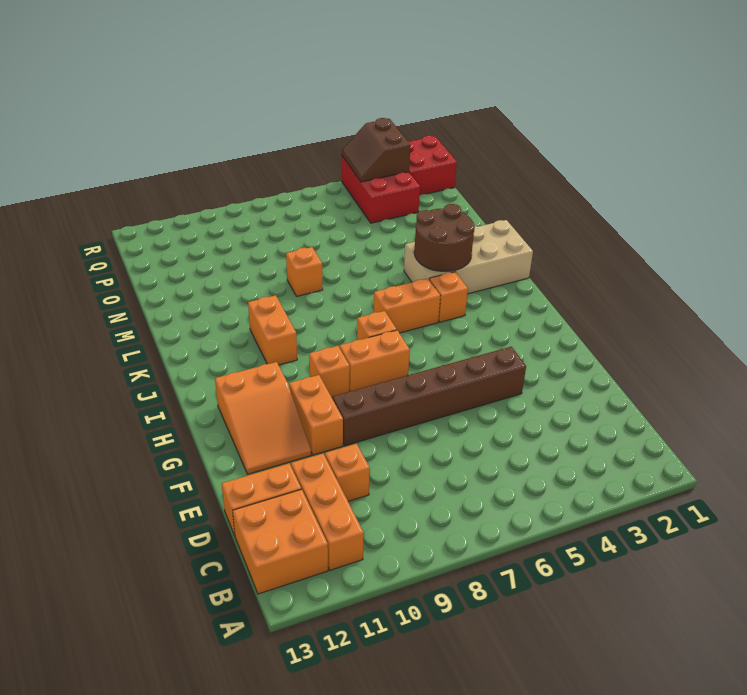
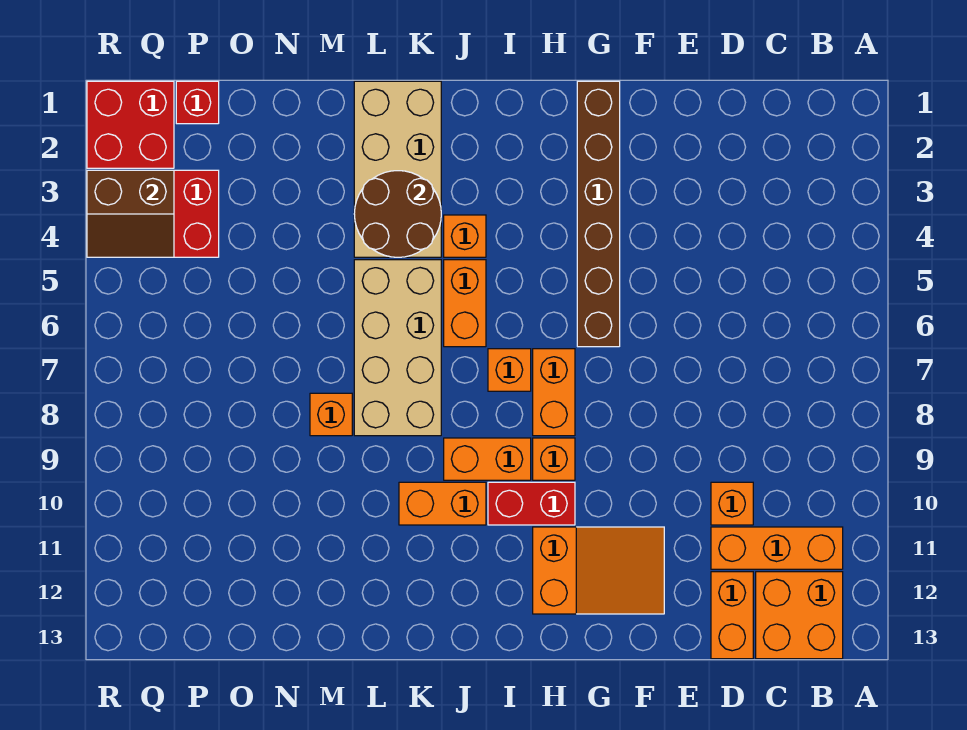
brown brick F4:F9 level 1 -> brown brick G1:G6 level 1
orange brick F10:G10 level 1 -> orange brick I9:J9 level 1
none -> red brick H10:I10 level 1
none -> tan brick K5:L8 level 1
none -> red brick P1 level 1

